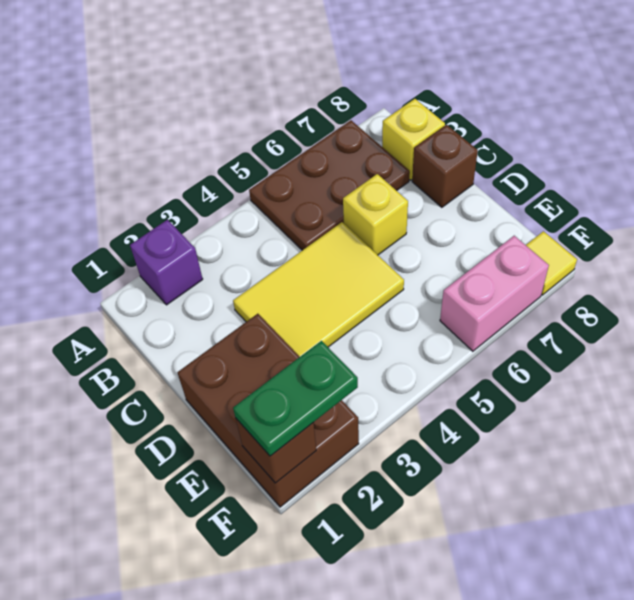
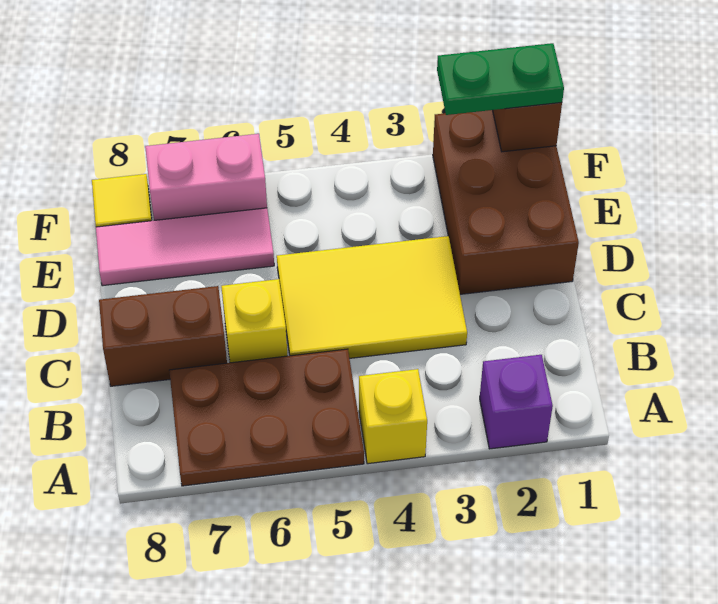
yellow brick B8 level 1 -> yellow brick A4 level 1
brown brick C8 level 1 -> brown brick C7:C8 level 1
none -> pink tile E6:E8 level 1

